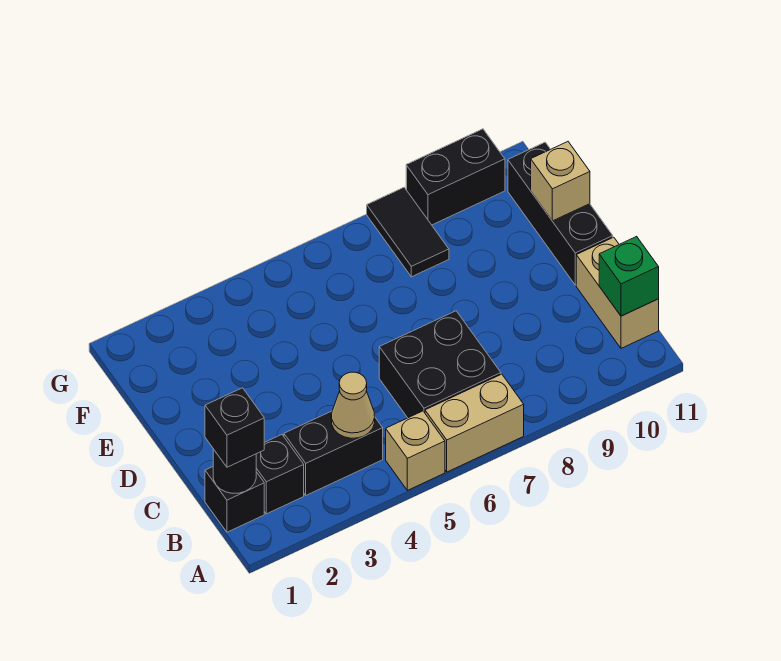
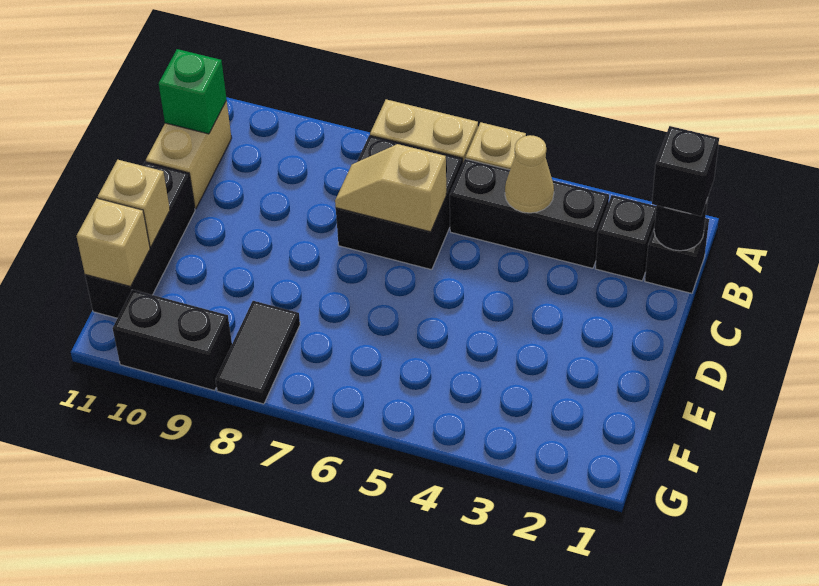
black brick B3:B4 level 1 -> black brick B3:B5 level 1
none -> tan slope C6:C7 level 2 top 6
none -> tan brick F11 level 2

